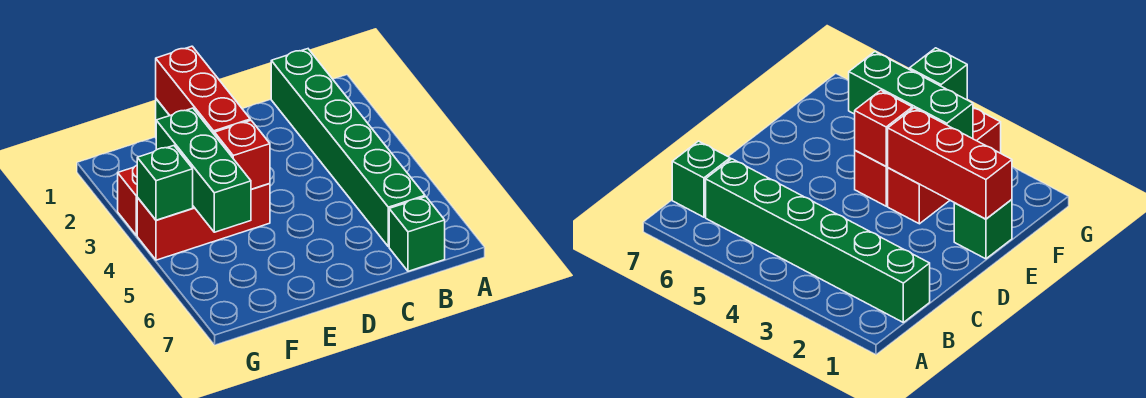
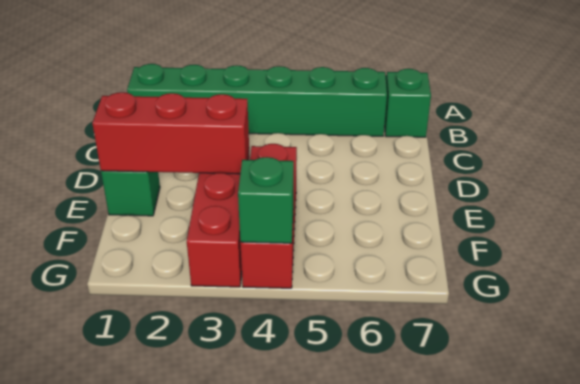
red brick E4 level 2 -> none
green brick F3:F5 level 2 -> none

